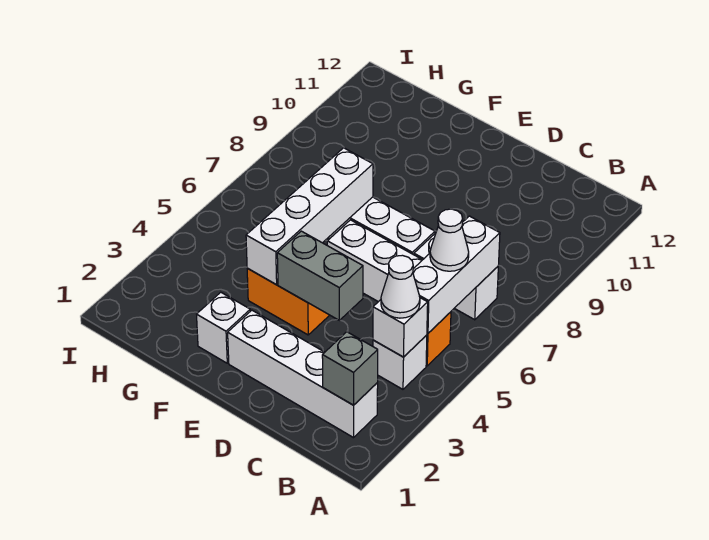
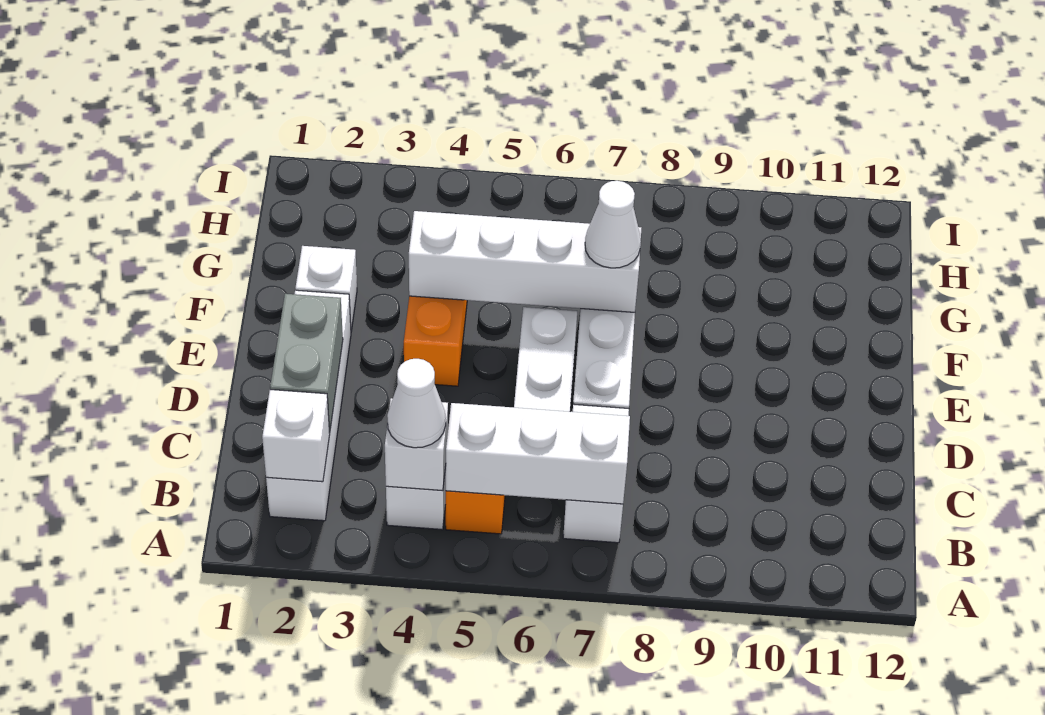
grey brick B2 level 2 -> white brick B2 level 2
white cone B6 level 3 -> white cone F7 level 3
grey brick D4:E4 level 2 -> grey brick C2:D2 level 2

